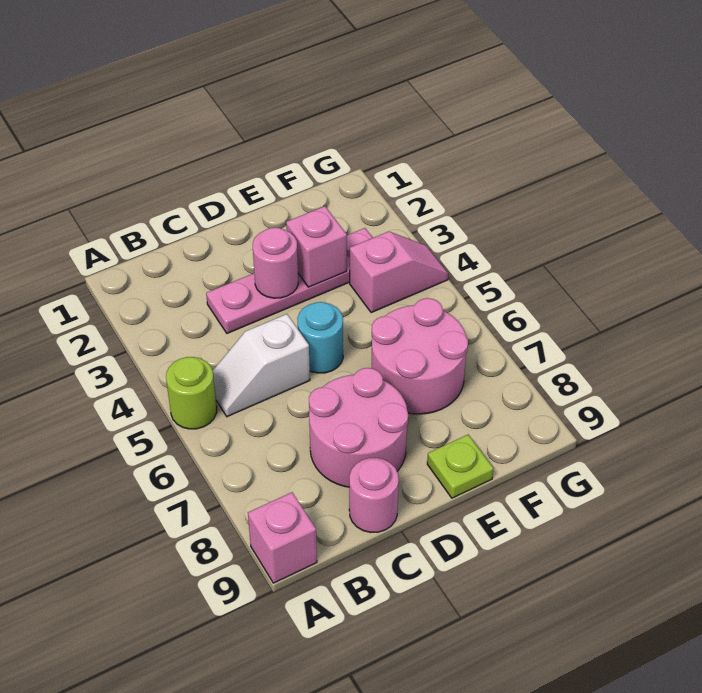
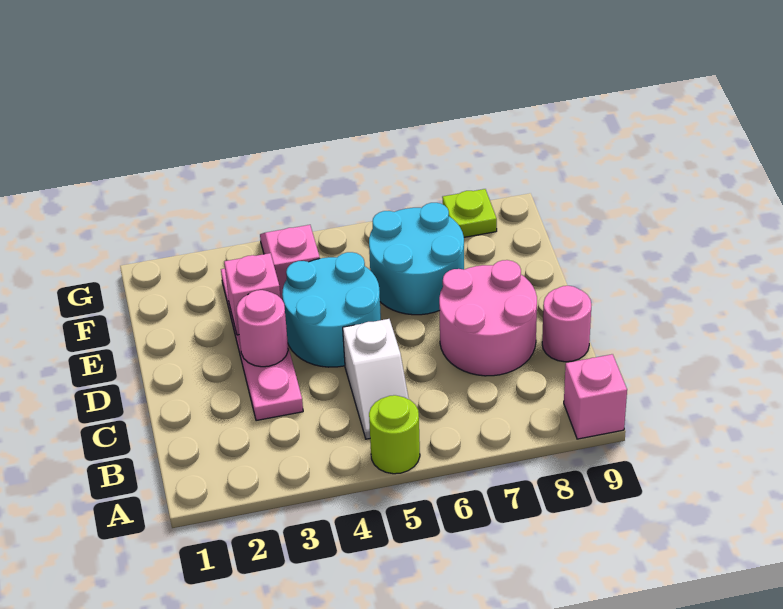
cyan round brick D5 level 1 -> cyan round brick D4:E5 level 1
pink round brick E6:F7 level 1 -> cyan round brick E6:F7 level 1
lime plate E9 level 1 -> lime plate G8 level 1

